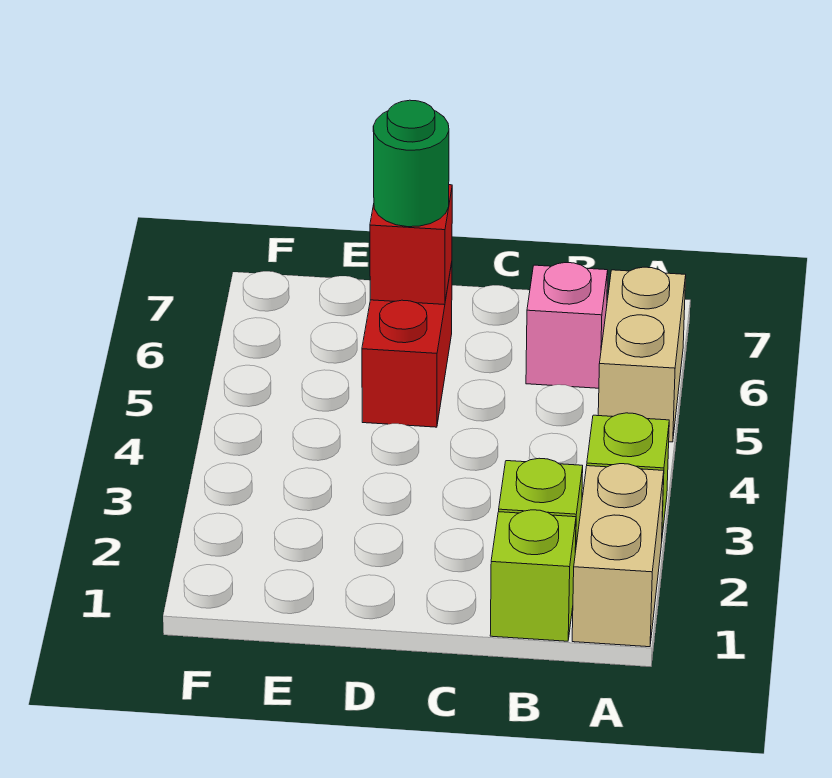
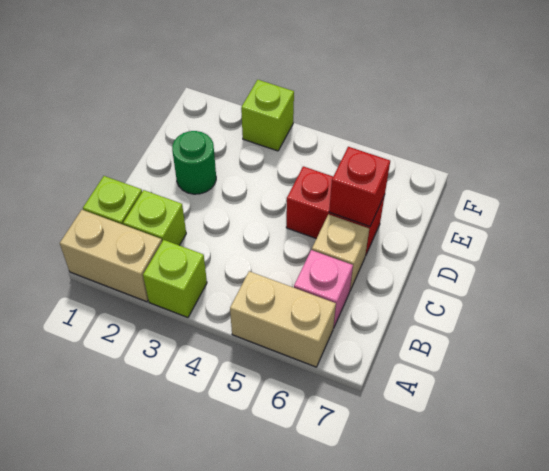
none -> tan brick C6 level 1
green round brick D6 level 3 -> green round brick D2 level 1
none -> lime brick F3 level 1

